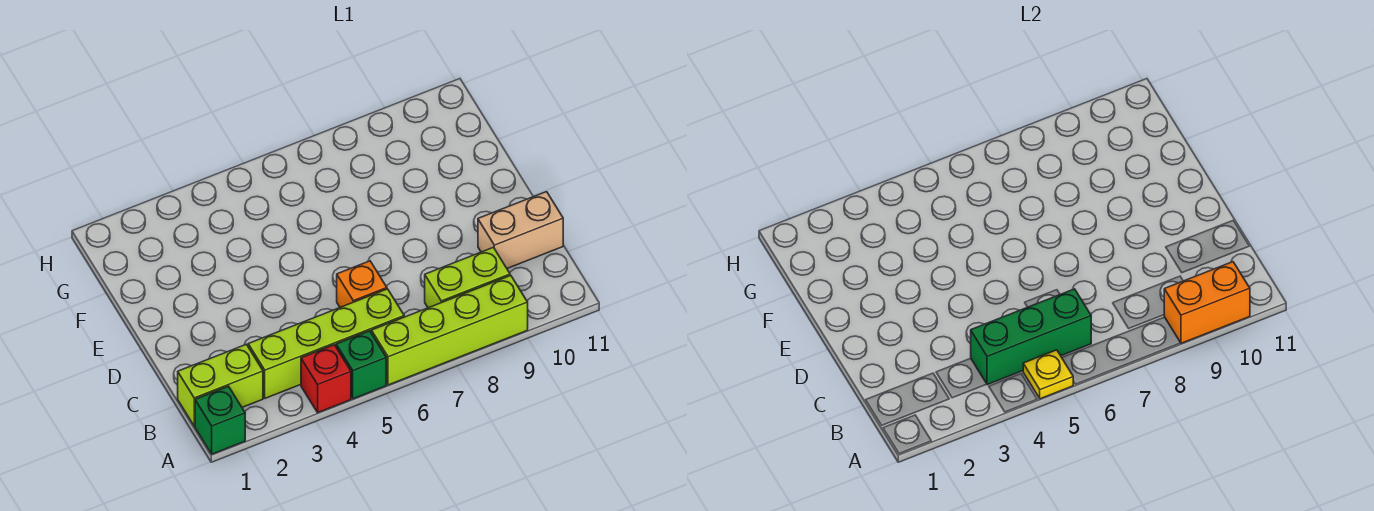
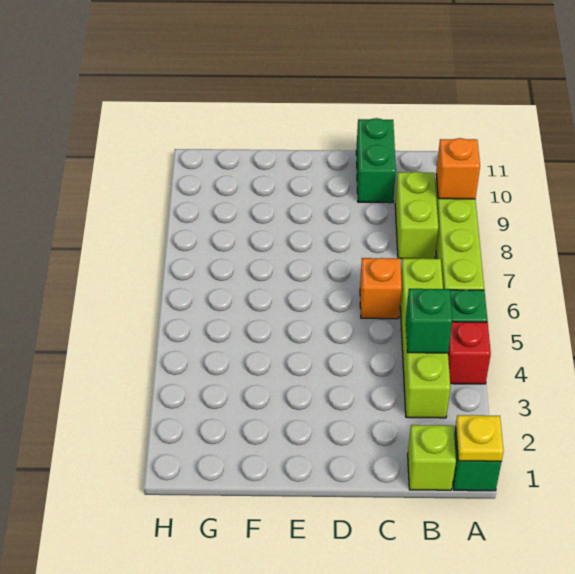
yellow plate A5 level 2 -> yellow plate A1 level 2
orange brick A9:A10 level 2 -> orange brick A9 level 2
lime brick B1:B2 level 1 -> lime brick B1 level 1
green brick B4:B6 level 2 -> green brick B4 level 2
tan brick C10:C11 level 1 -> green brick C10:C11 level 1

